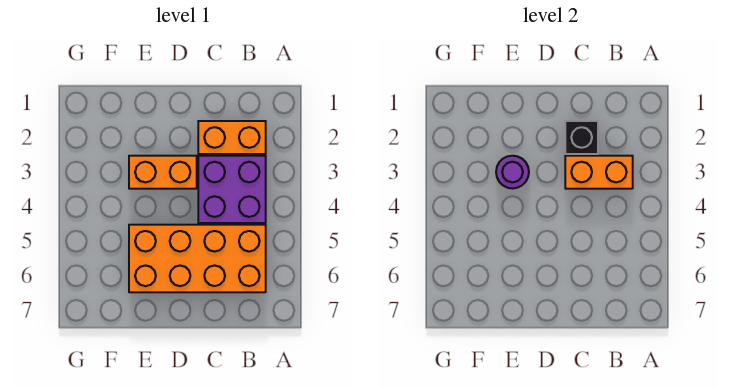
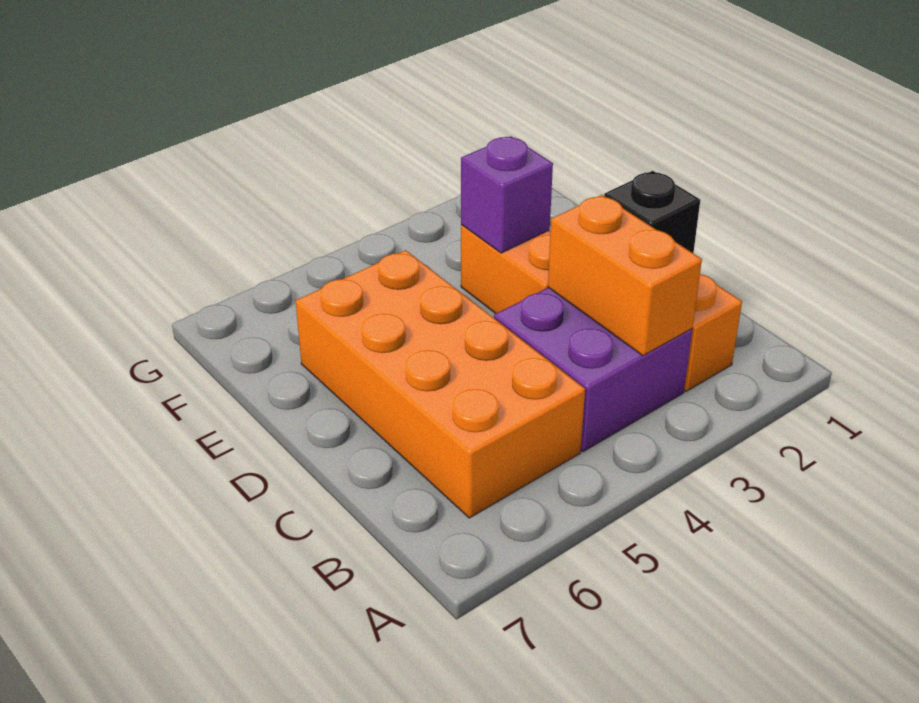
purple round brick E3 level 2 -> purple brick E3 level 2

